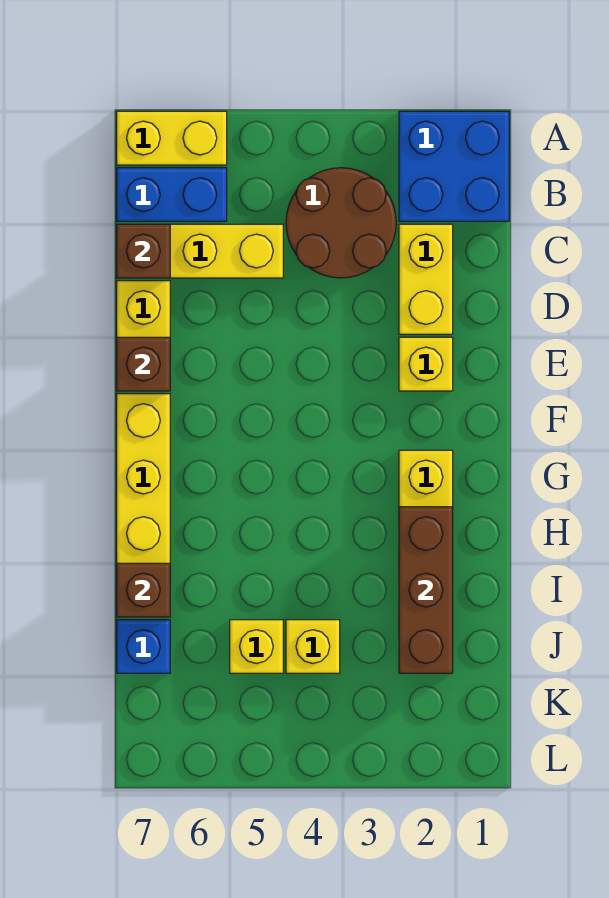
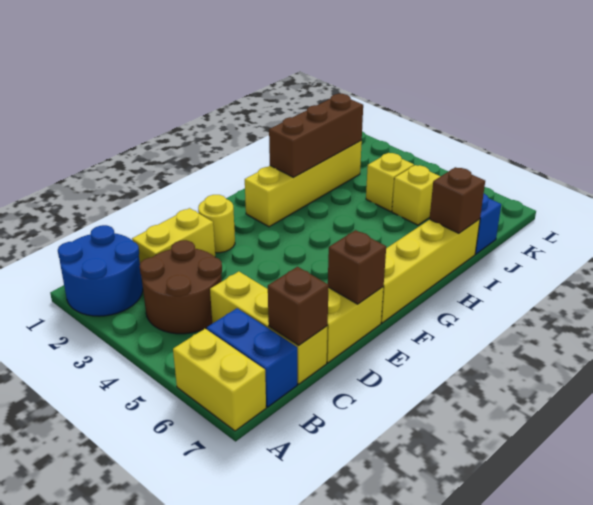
blue brick A1:B2 level 1 -> blue round brick A1:B2 level 1
yellow brick E2 level 1 -> yellow round brick E2 level 1

